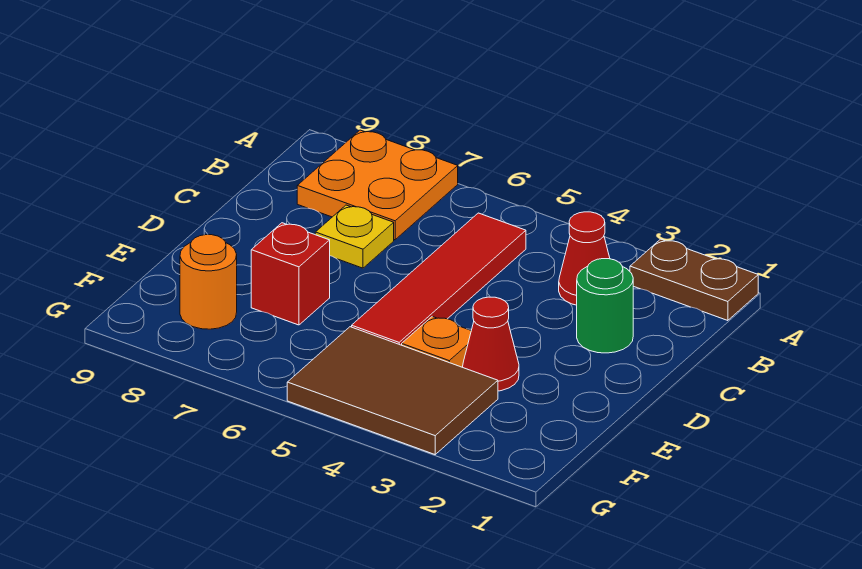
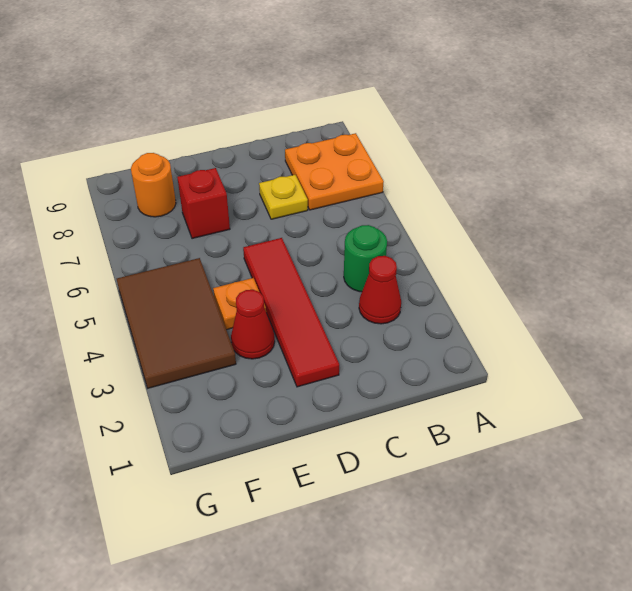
brown plate A1:A2 level 1 -> none
red tile B5:E5 level 1 -> red tile D2:D5 level 1
green round brick C2 level 1 -> green round brick B4 level 1

